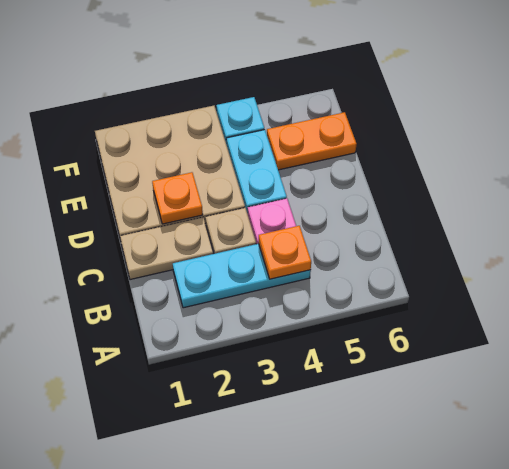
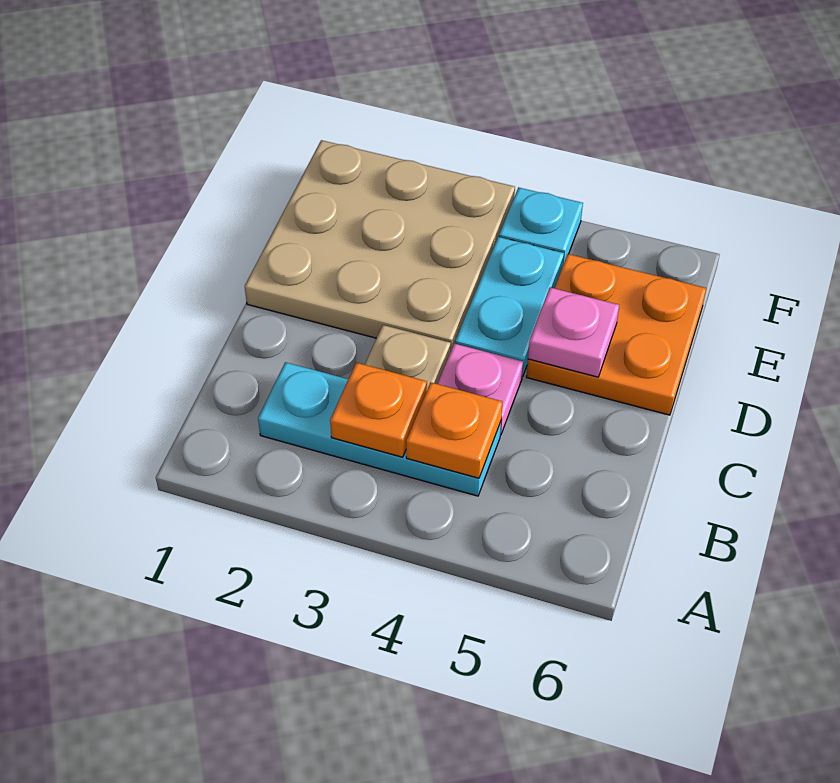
tan plate C1:C2 level 1 -> none
orange plate D2 level 2 -> orange plate B3 level 2
none -> pink plate D5 level 2
orange plate E5:E6 level 1 -> orange plate D5:E6 level 1

